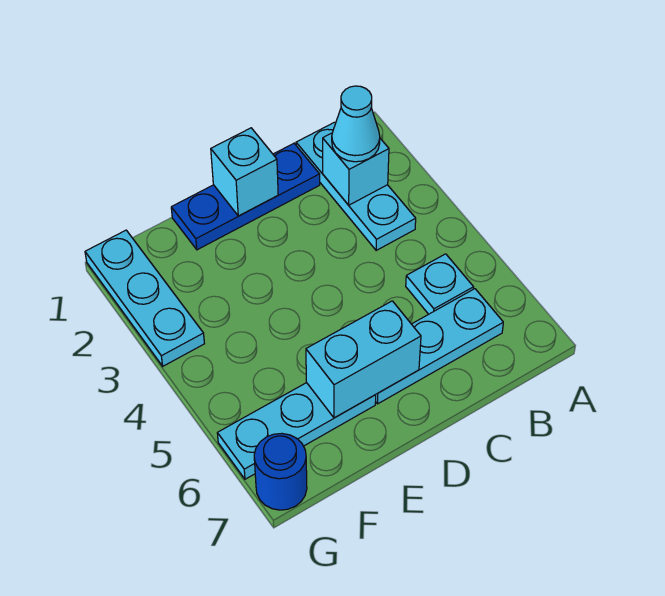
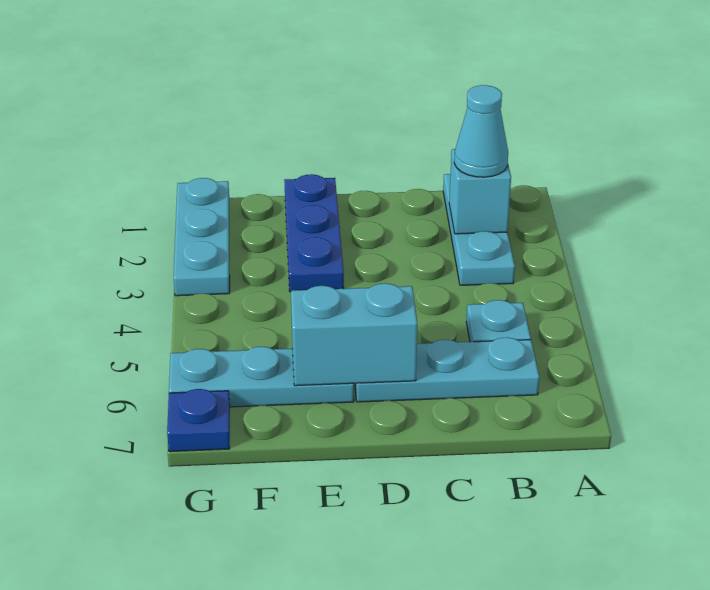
blue plate C1:E1 level 1 -> blue plate E1:E3 level 1
cyan brick D1 level 2 -> none
blue round brick G7 level 1 -> blue plate G7 level 1

